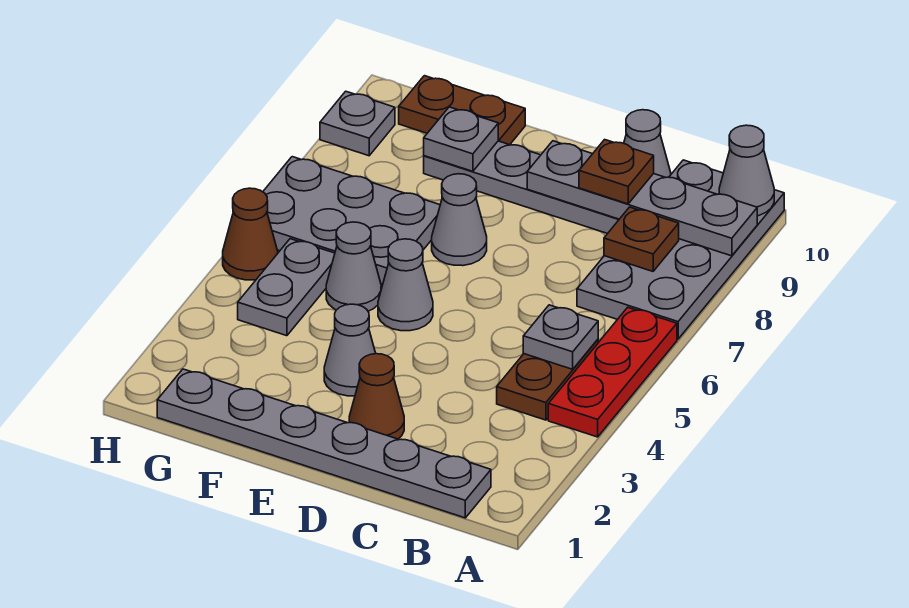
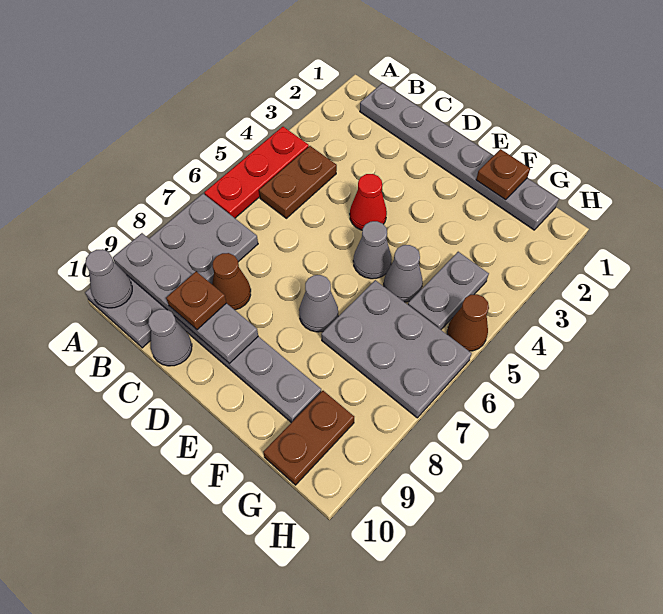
grey plate B5 level 2 -> none
brown plate B8 level 2 -> brown plate F1 level 2
brown cone D2 level 1 -> brown cone C8 level 1
none -> red cone D4 level 1
grey cone E3 level 1 -> none
grey plate F9 level 2 -> none
brown plate F10:G10 level 1 -> brown plate G9:G10 level 1
grey plate H9 level 1 -> none

